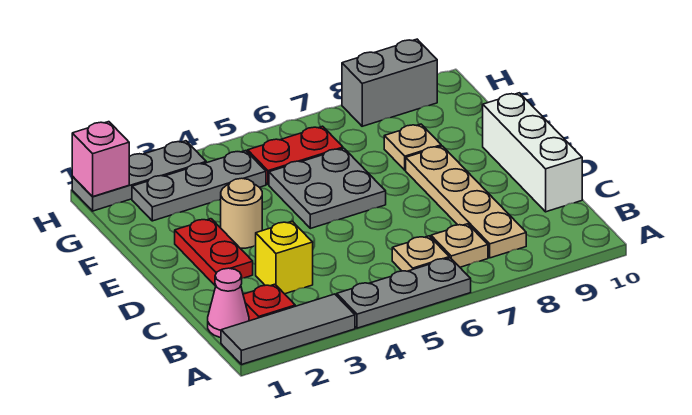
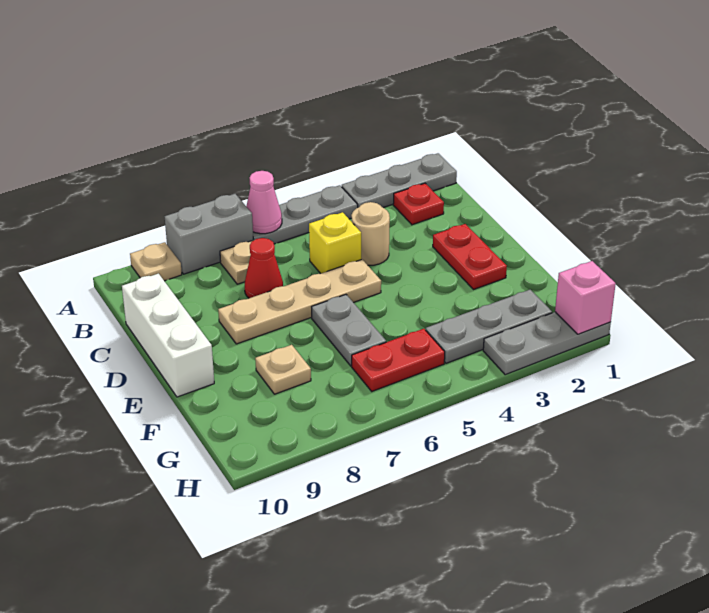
grey tile A1:A3 level 1 -> grey plate A1:A3 level 1
pink cone B1 level 1 -> pink cone A6 level 2
tan plate B6 level 1 -> tan plate A9 level 1
tan plate B8:E8 level 1 -> tan plate D5:D8 level 1
yellow brick C3 level 1 -> yellow brick C5 level 1
none -> red cone C7 level 1
tan round brick E3 level 1 -> tan round brick C4 level 1
grey plate E5:F6 level 1 -> grey plate E6:F6 level 1
grey brick H8:H9 level 1 -> grey brick A7:A8 level 1

